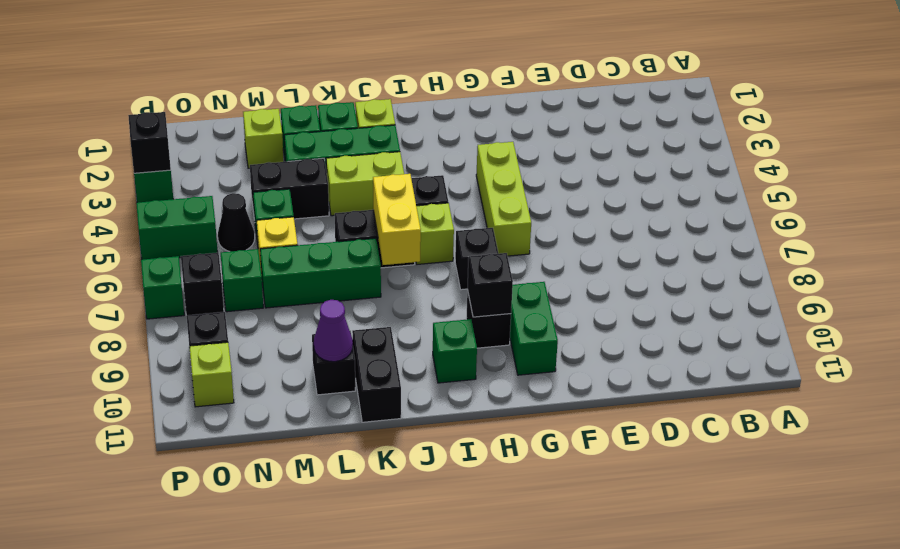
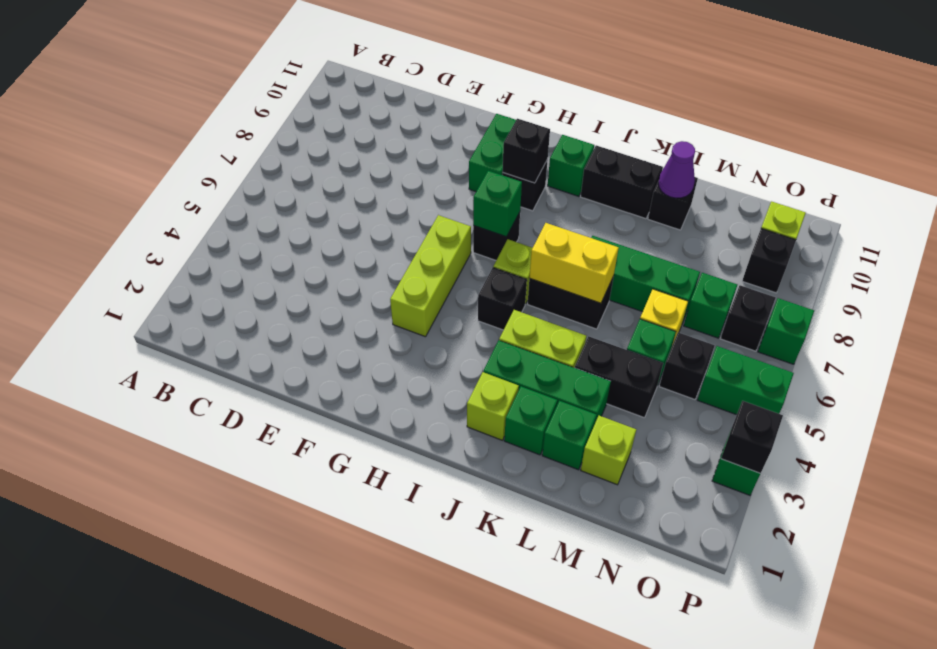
none -> green brick H7 level 2
yellow brick J6:J7 level 2 -> yellow brick J6:K6 level 2
black brick K10:K11 level 1 -> black brick J10:K10 level 1
black cone N5 level 1 -> black brick N5 level 1

